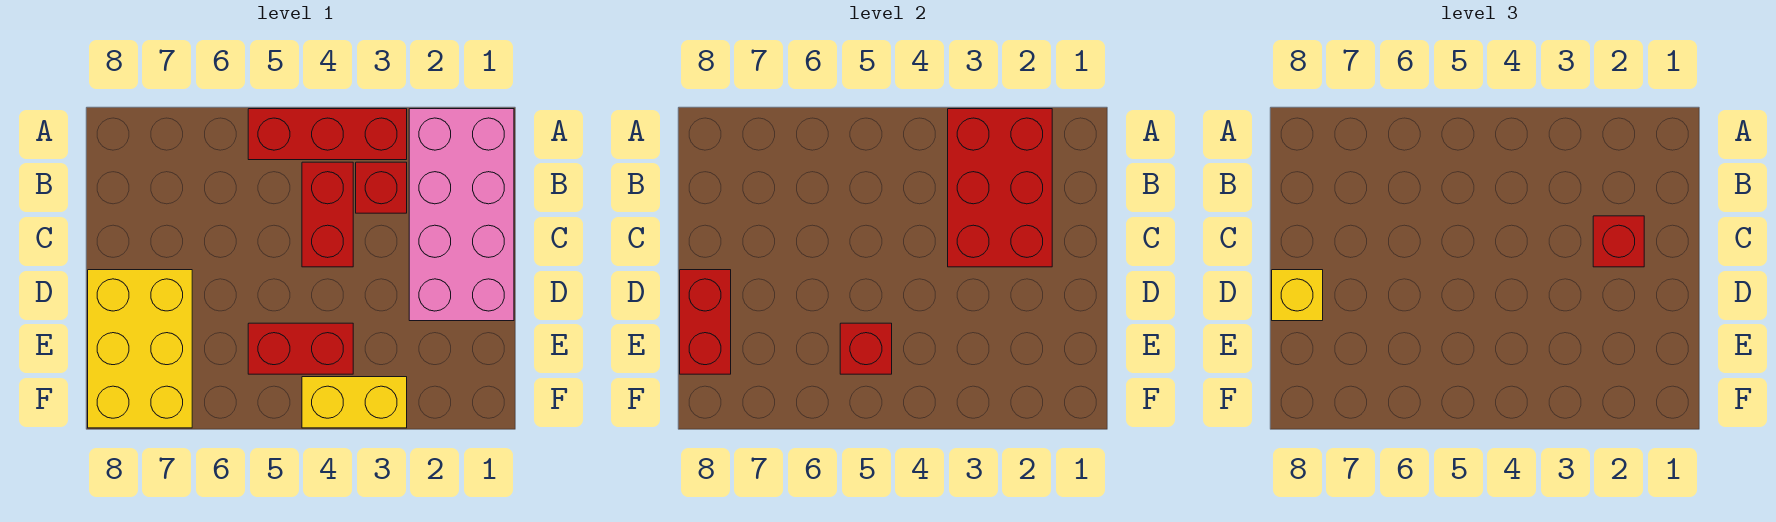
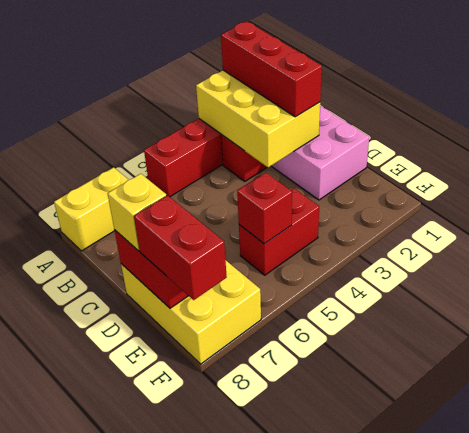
red brick A2:C3 level 2 -> yellow brick A2:C3 level 2
red brick B4:C4 level 1 -> red brick E8:F8 level 3
red brick C2 level 3 -> red brick A2:C2 level 3
yellow brick F3:F4 level 1 -> yellow brick A7:A8 level 1

